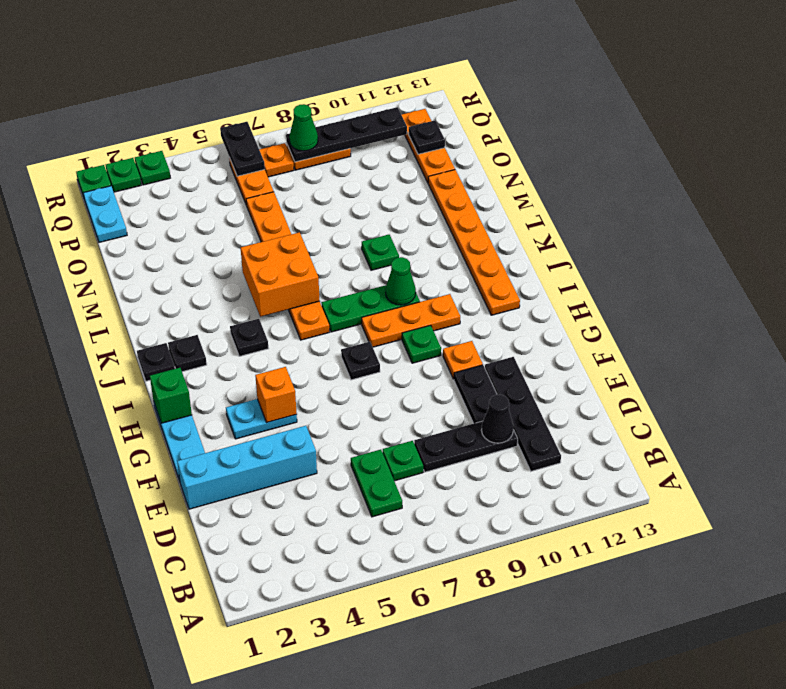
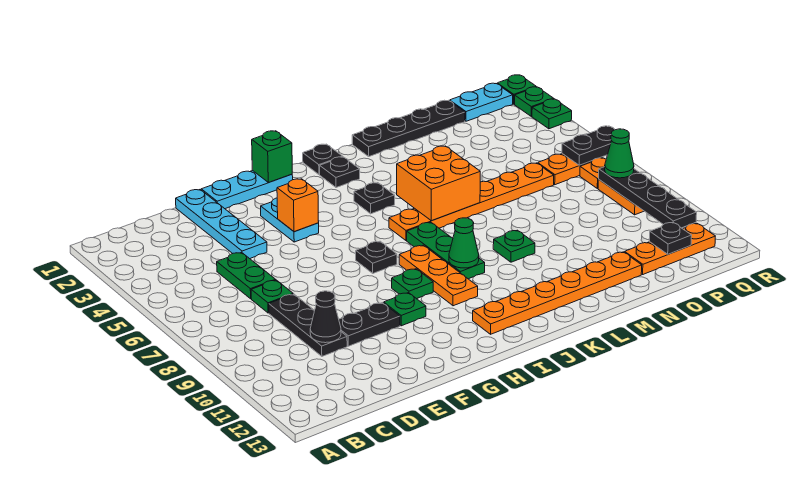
green plate C6:D6 level 1 -> green plate D5:D6 level 1
black plate C11:F11 level 1 -> black plate L1:O1 level 1
cyan brick E1:E4 level 1 -> cyan plate E1:E4 level 1
orange plate G10 level 1 -> green plate G10 level 1

